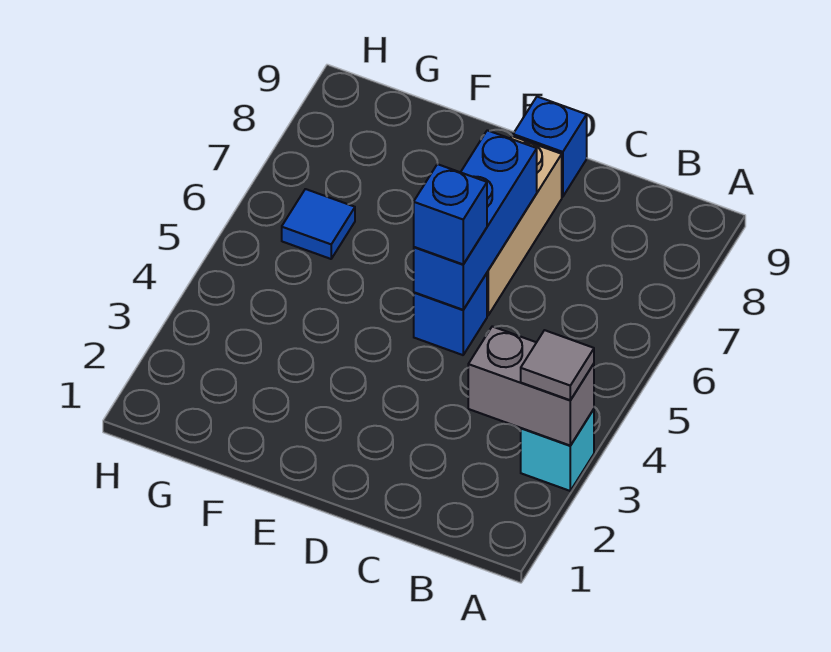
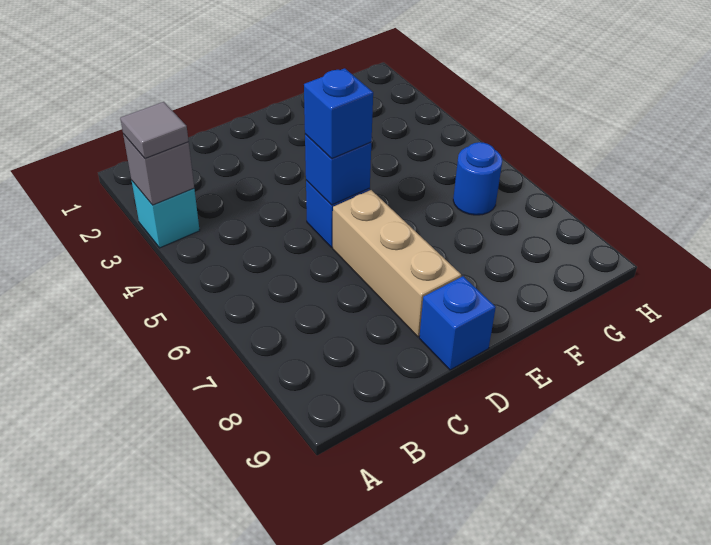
grey brick A3:B3 level 2 -> grey brick A3 level 2
blue brick D5:D7 level 2 -> blue brick D5 level 2
blue tile G6 level 1 -> blue round brick G6 level 1

